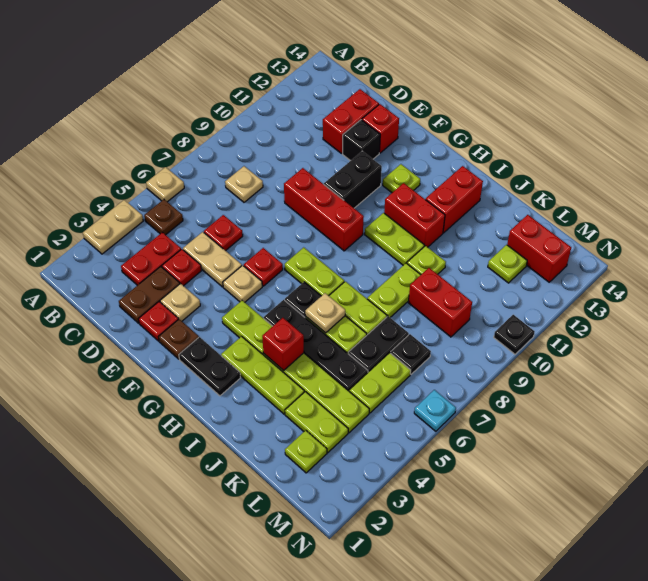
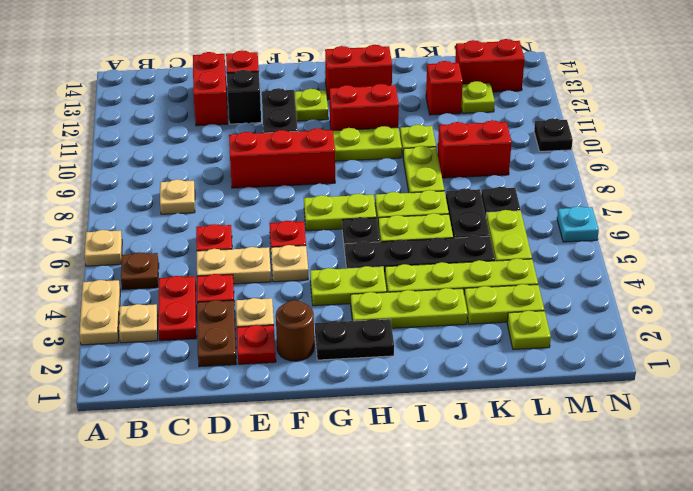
brown plate F2 level 1 -> brown round brick F2 level 1
red brick I4 level 2 -> red brick K12 level 1
tan plate I6 level 2 -> tan plate B3 level 1
red brick I12:I13 level 1 -> red brick H13:I13 level 1

